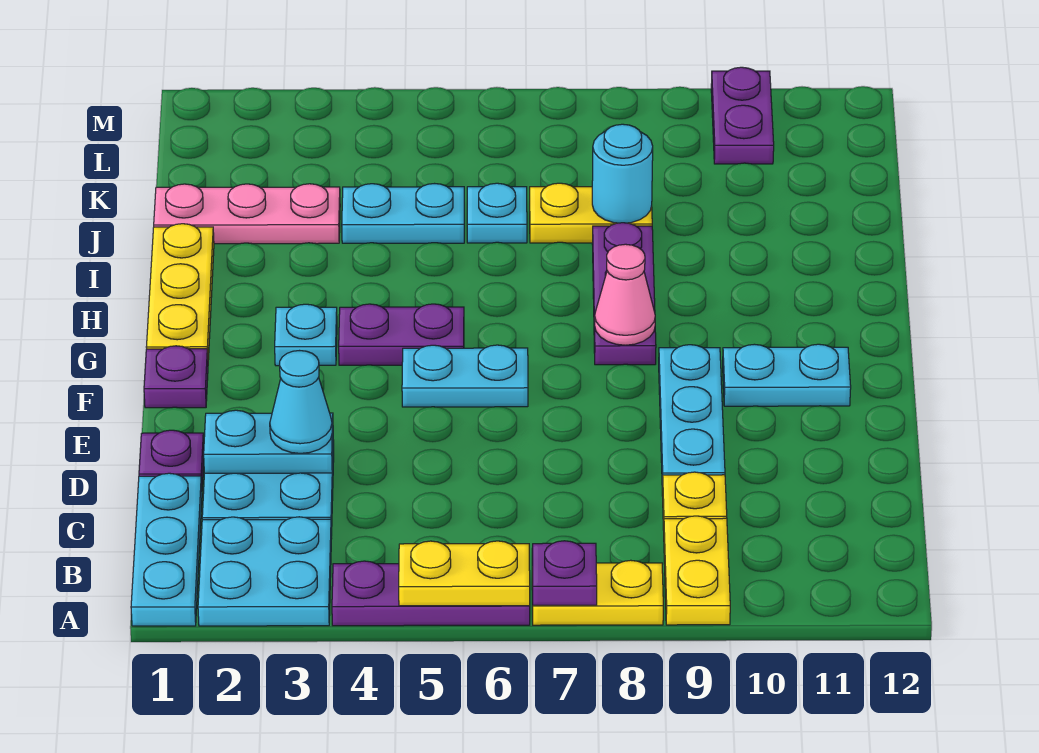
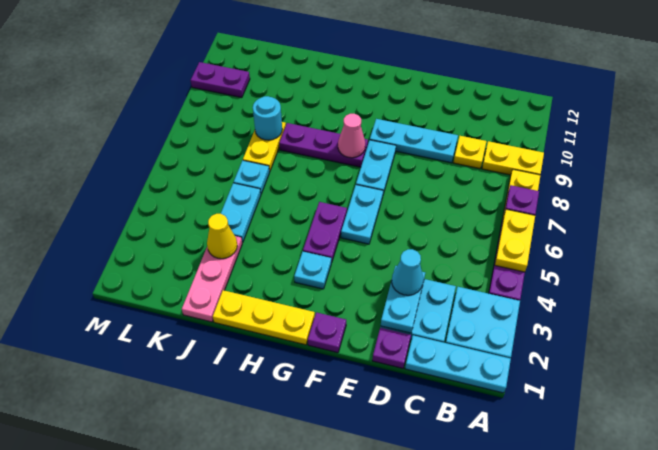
cyan plate F10:F11 level 1 -> cyan plate F7:F8 level 1
none -> yellow cone J3 level 2

